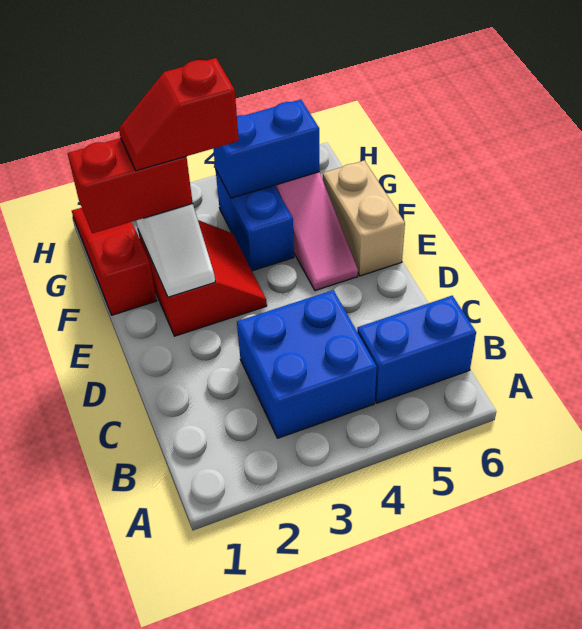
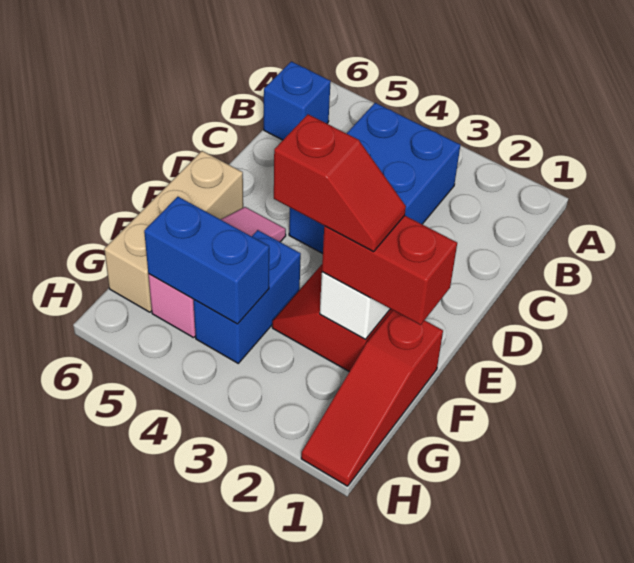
blue brick B3:C4 level 1 -> blue brick B3:D4 level 1
blue brick B5:B6 level 1 -> blue brick B6 level 1
tan brick E6:F6 level 1 -> tan brick E6:G6 level 1

